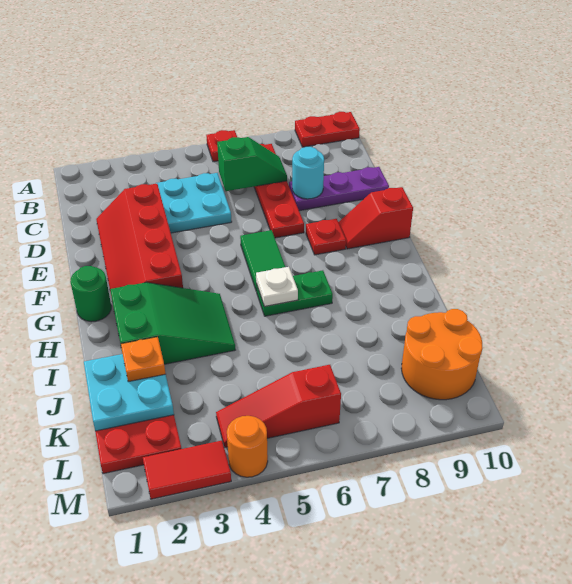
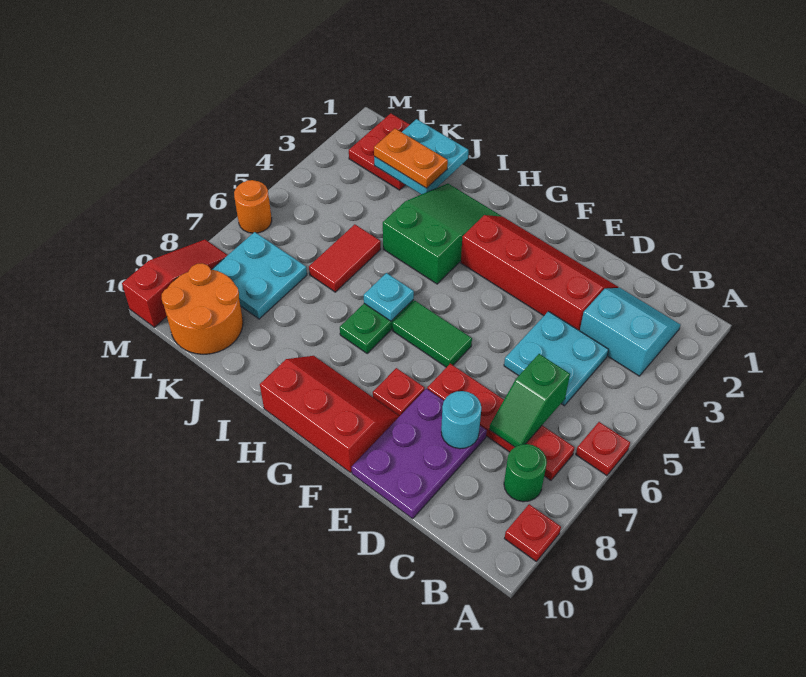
red plate A9:A10 level 1 -> red plate A9 level 1
none -> cyan slope B2:C3 level 1 top 3
purple plate D8:D10 level 1 -> purple plate D8:E10 level 1
red slope F9:F10 level 1 top 10 -> red slope F9:H10 level 1 top 10
green round brick G1 level 1 -> green round brick B8 level 1
green slope H2:I4 level 1 top 2 -> green slope H2:I4 level 1 top 4
white plate H6 level 2 -> cyan plate H6 level 2
orange plate J2 level 3 -> orange plate J2:K2 level 3
none -> cyan plate K7:L8 level 1
red slope L4:L6 level 1 top 6 -> red slope M8:M10 level 1 top 10
red tile M2:M3 level 1 -> red tile J5:J6 level 1
orange round brick M4 level 1 -> orange round brick M6 level 1

